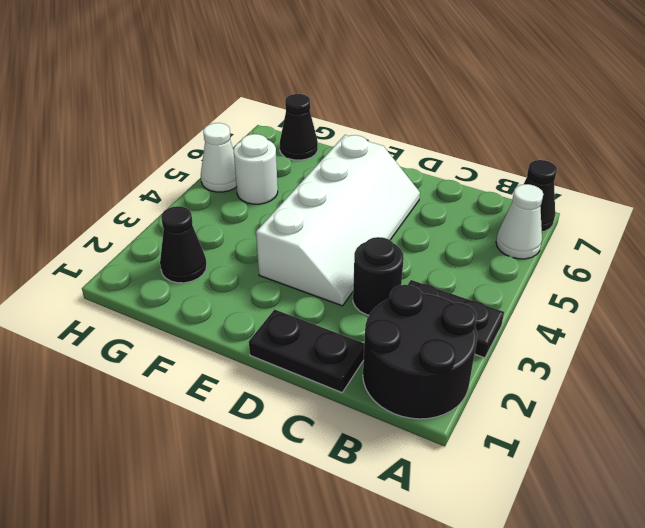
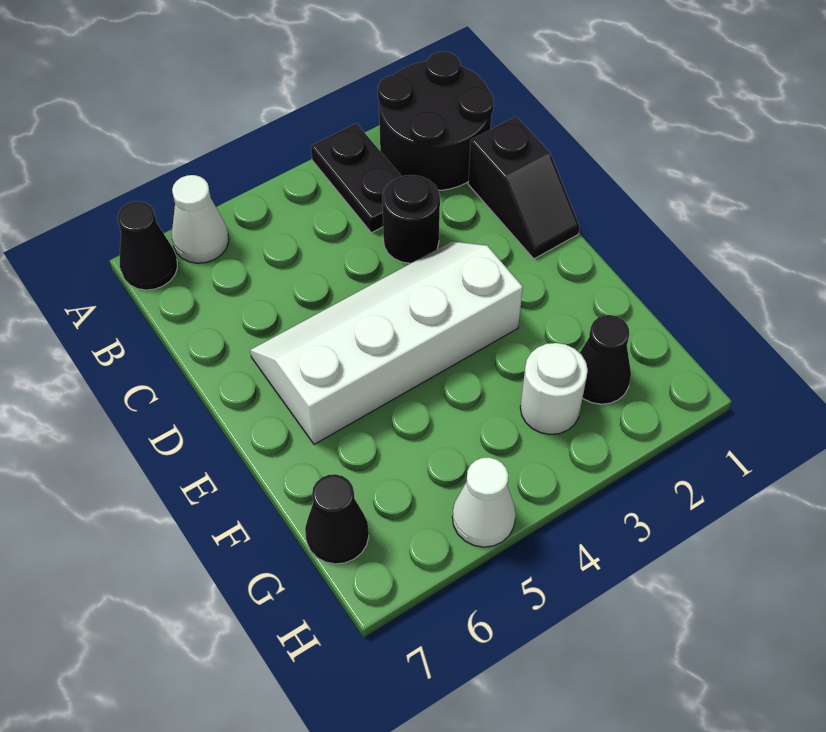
black plate C1:D1 level 1 -> black slope C1:D1 level 1 top C
white round brick G5 level 1 -> white round brick G3 level 1

